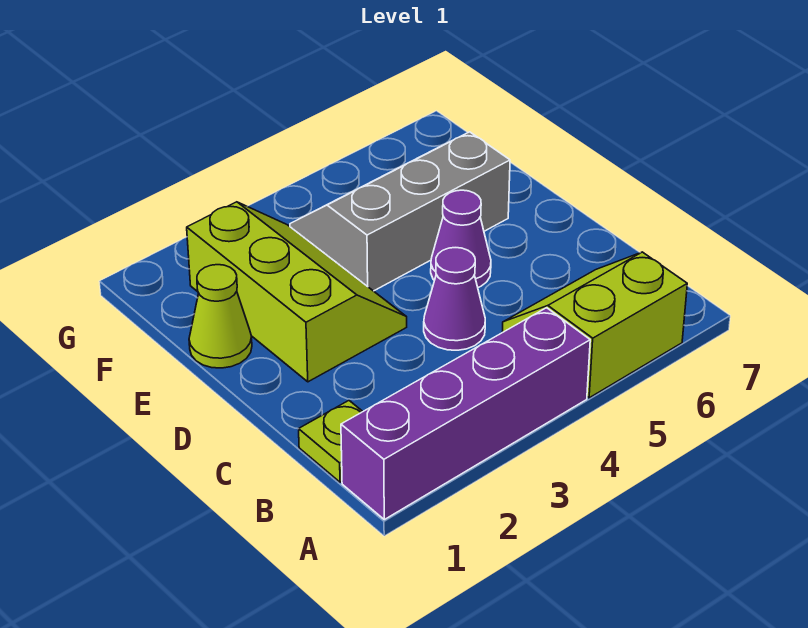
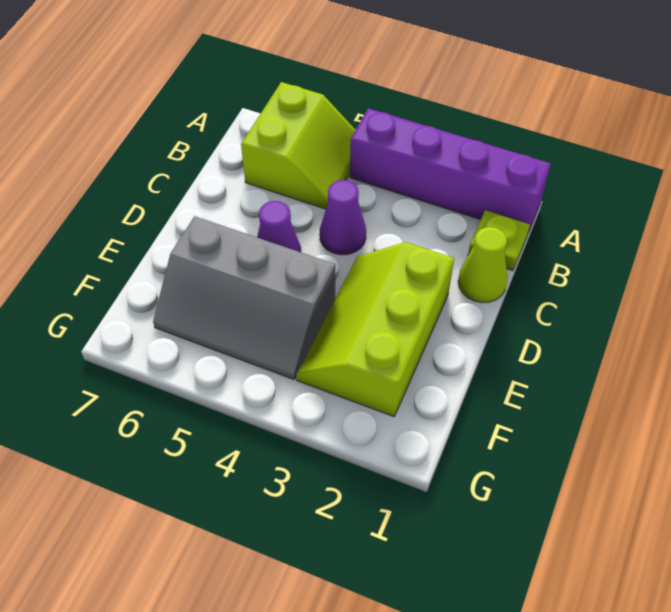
lime slope A5:B6 level 1 top A -> lime slope A5:B6 level 1 top 6
lime cone E1 level 1 -> lime cone C1 level 1

